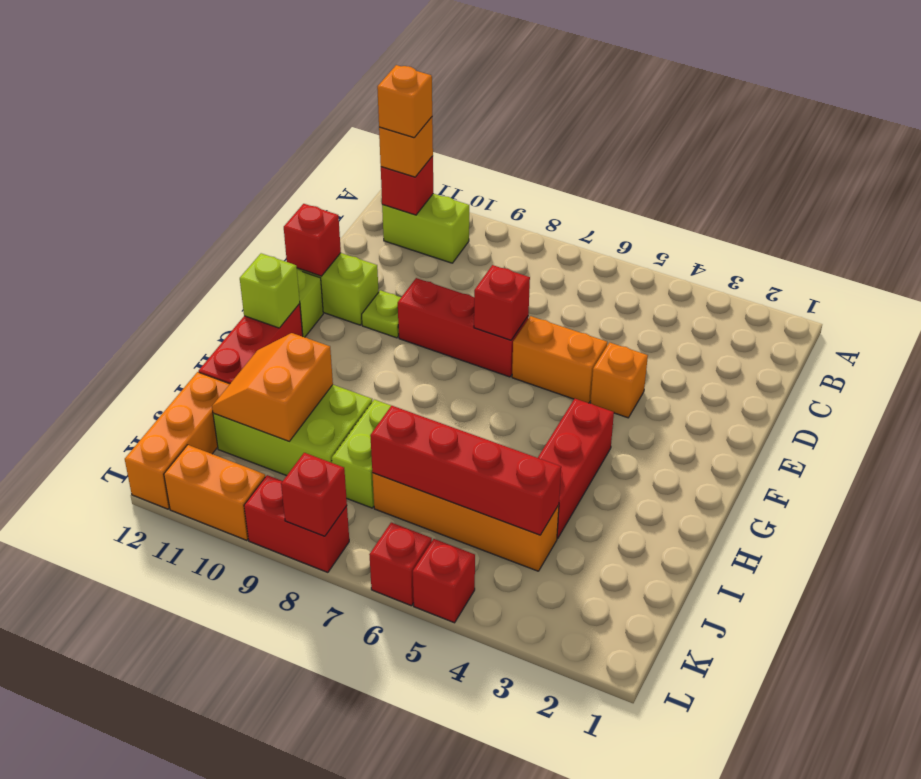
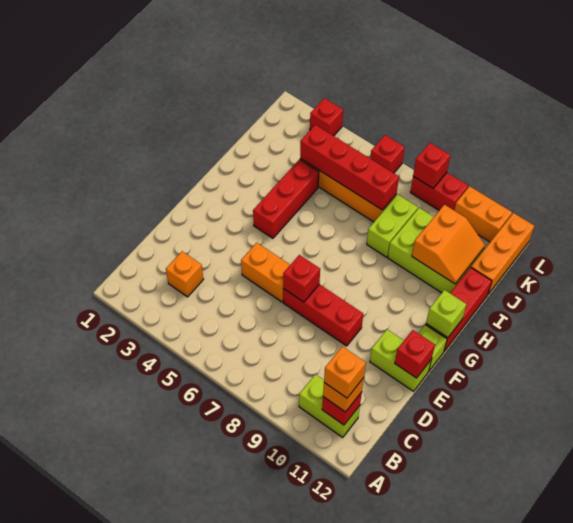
orange brick E4 level 1 -> orange brick C3 level 1
lime plate E10 level 1 -> none
red brick L5 level 1 -> red brick L3 level 1

